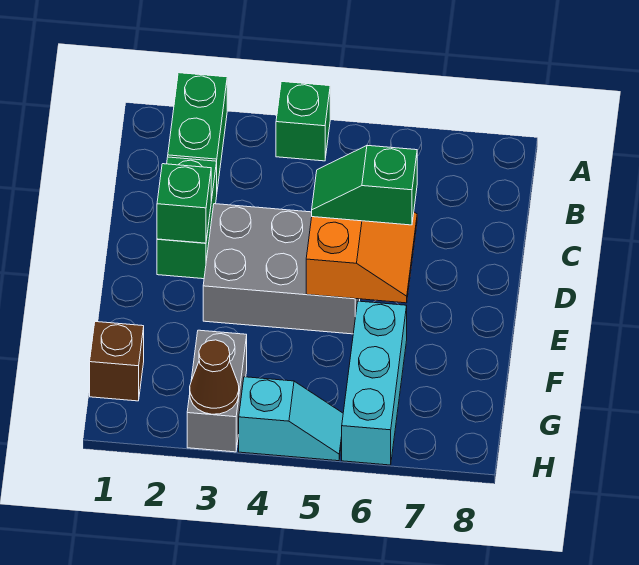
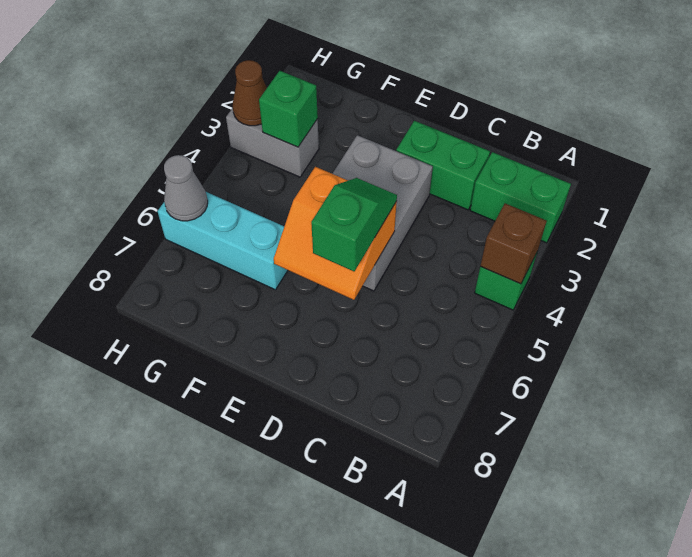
green brick D2 level 2 -> green brick G3 level 2
brown brick G1 level 1 -> brown brick A4 level 2
cyan slope H4:H5 level 1 top 4 -> none
none -> grey cone H6 level 2

